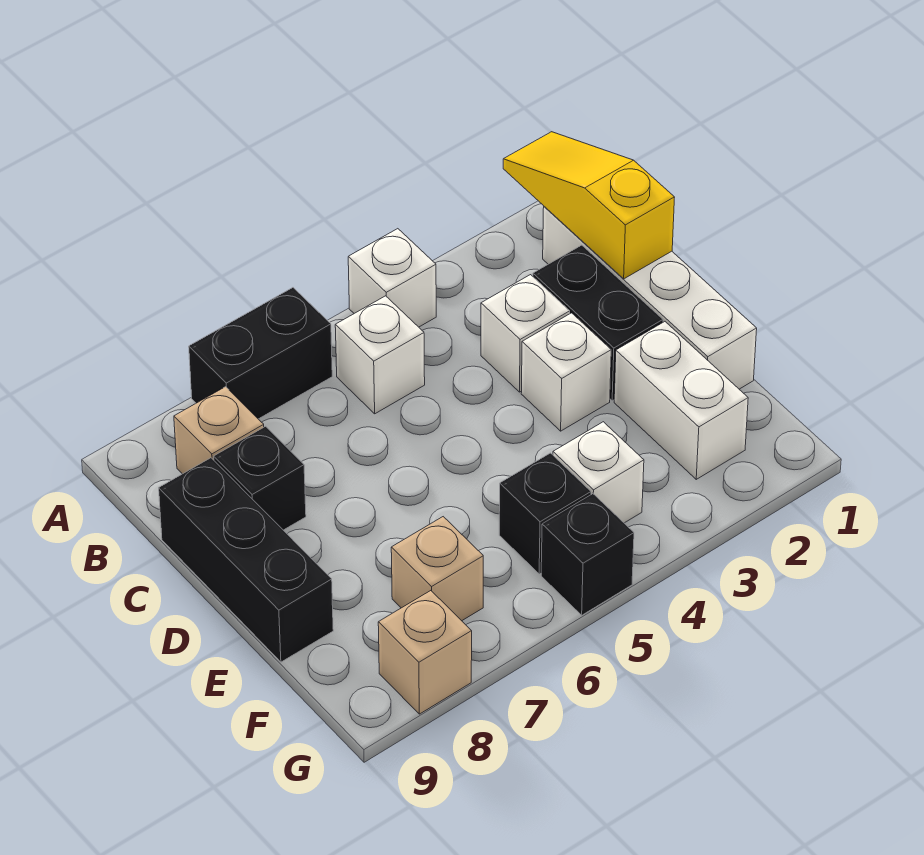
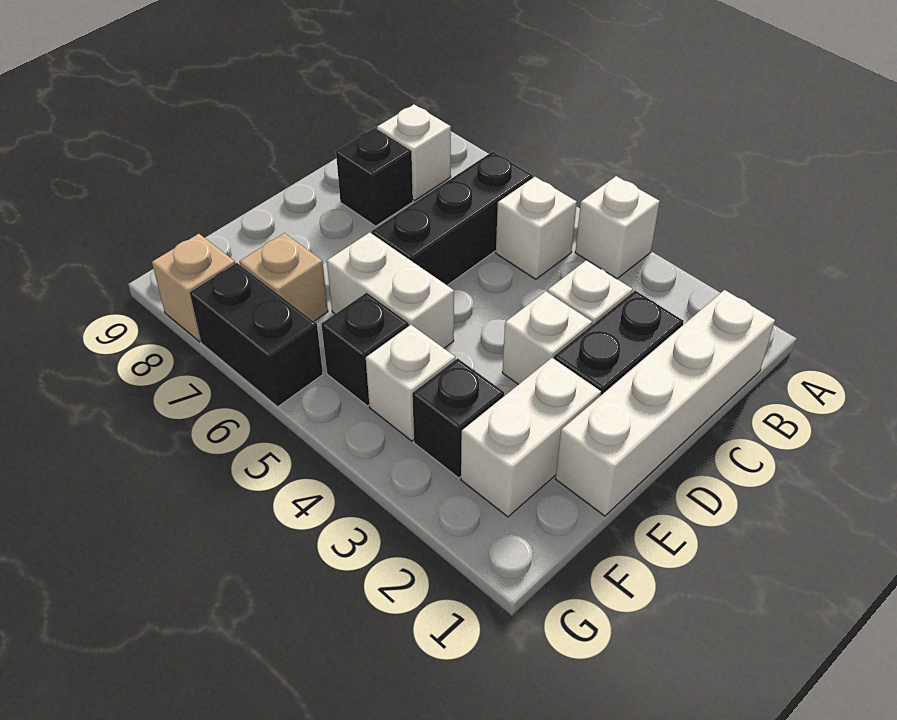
yellow slope A1:C1 level 2 top C -> none
black brick A6:A7 level 1 -> black brick G6:G7 level 1
tan brick B8 level 1 -> white brick B8 level 1
black brick C9:E9 level 1 -> black brick B6:D6 level 1
none -> white brick E5:E6 level 1
black brick G5 level 1 -> black brick F3 level 1

